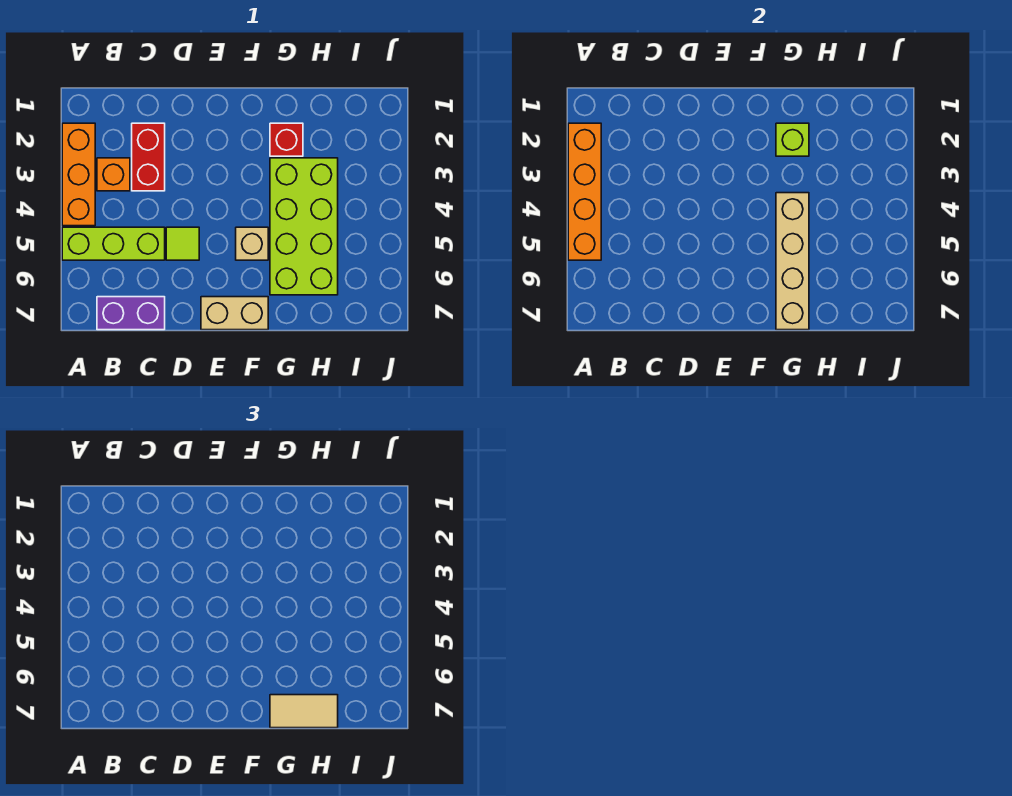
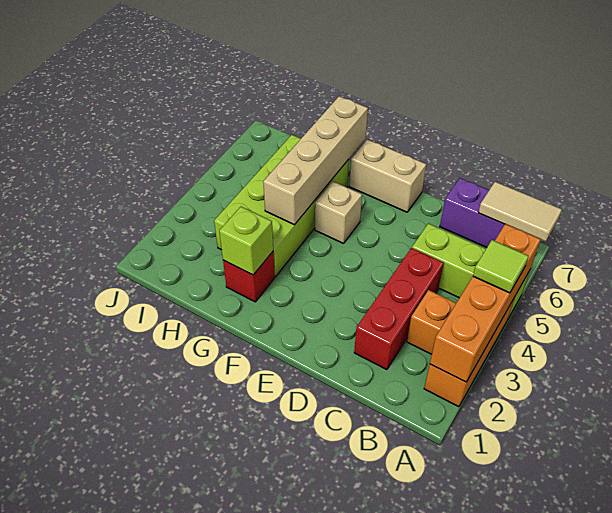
red brick C2:C3 level 1 -> red brick C2:C4 level 1
lime tile D5 level 1 -> lime tile A4 level 3
tan tile G7:H7 level 3 -> tan tile A7:B7 level 2

